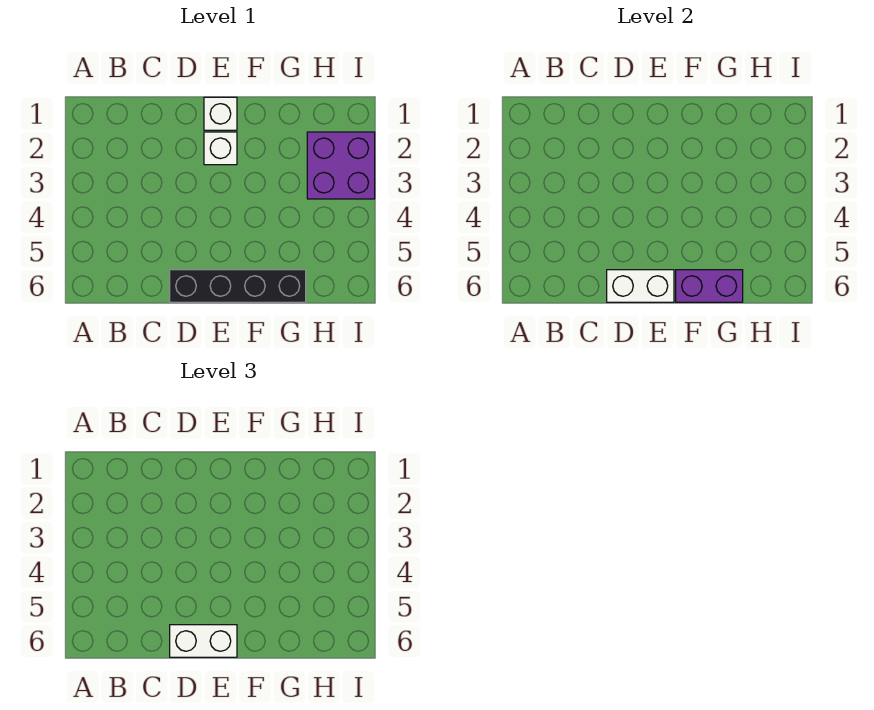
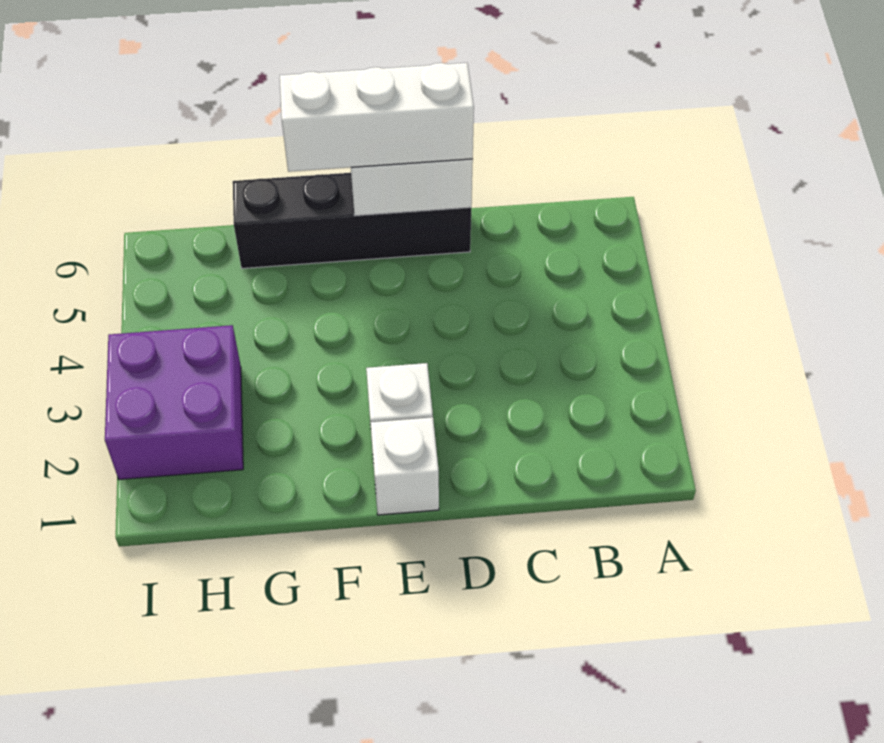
white brick D6:E6 level 3 -> white brick D6:F6 level 3
purple brick F6:G6 level 2 -> none

